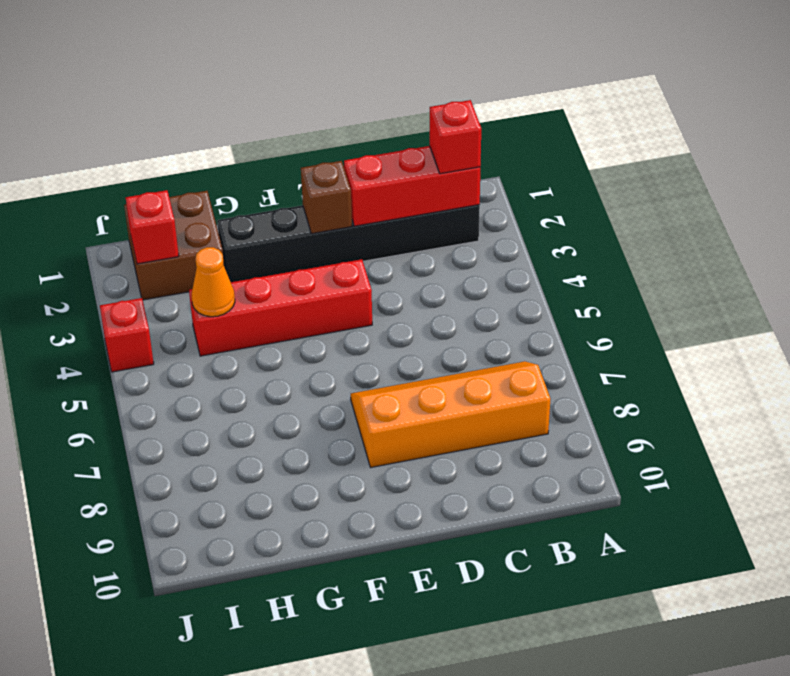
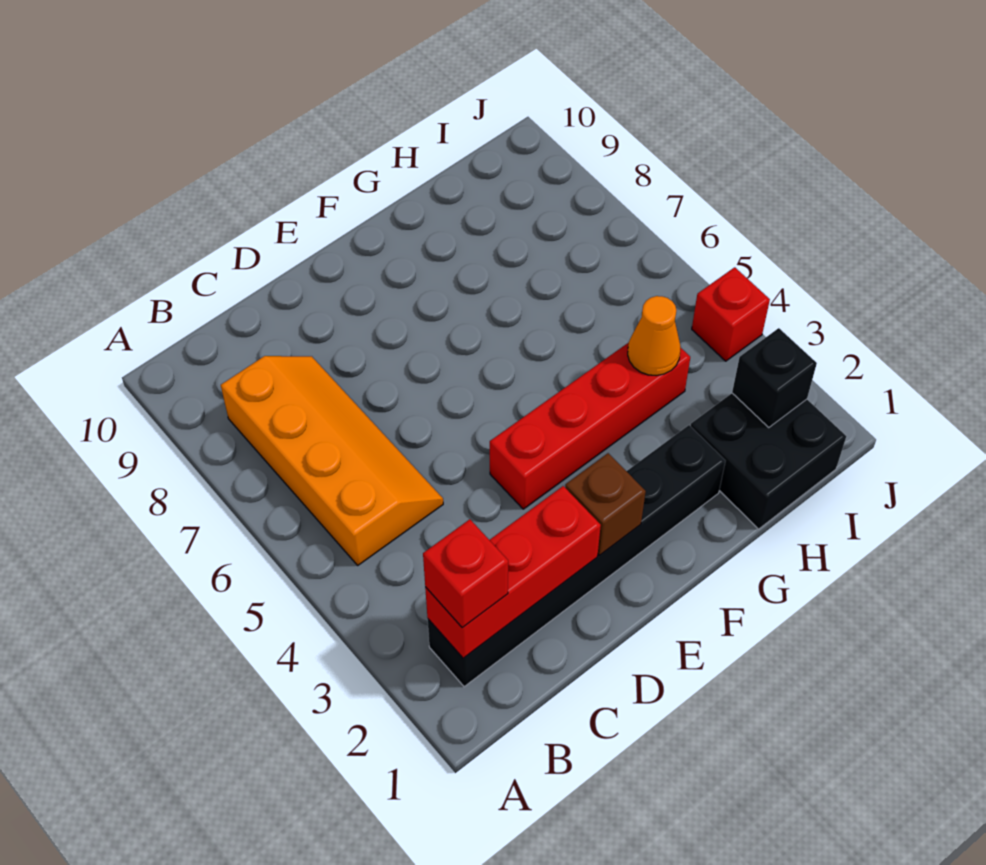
orange slope B7:E8 level 1 top 8 -> orange slope B5:C8 level 1 top B
brown brick H1:I2 level 1 -> black brick H1:I2 level 1
red brick I2 level 2 -> black brick I2 level 2

